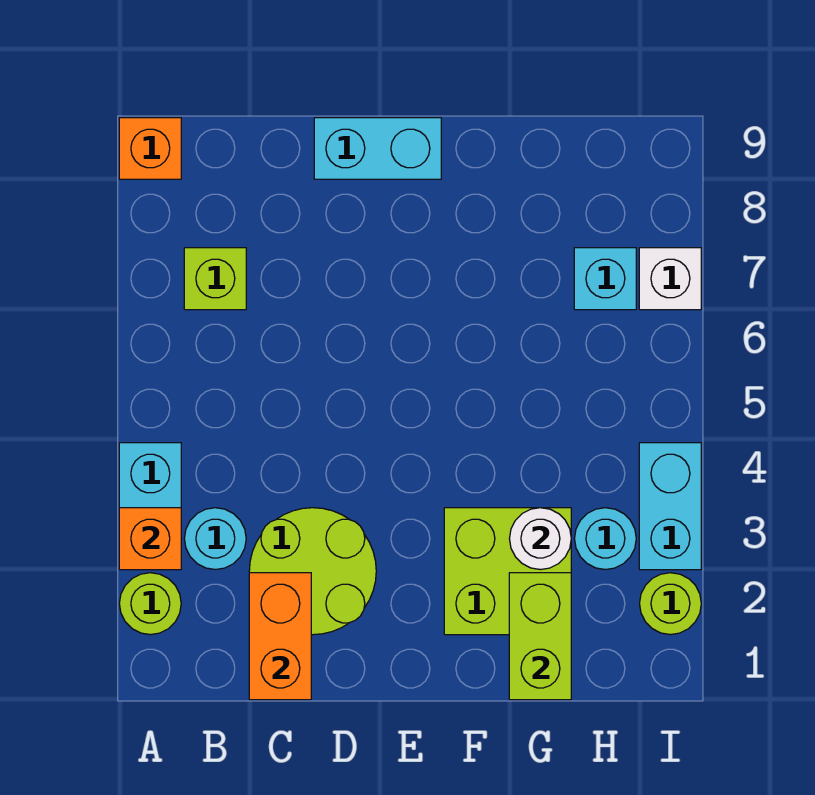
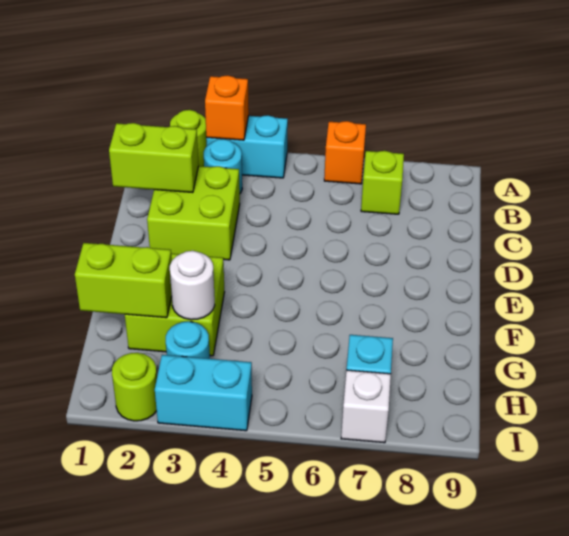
orange brick A9 level 1 -> orange brick A6 level 1
orange brick C1:C2 level 2 -> lime brick C1:C2 level 2
lime round brick C2:D3 level 1 -> lime brick C2:D3 level 1
cyan brick D9:E9 level 1 -> none

